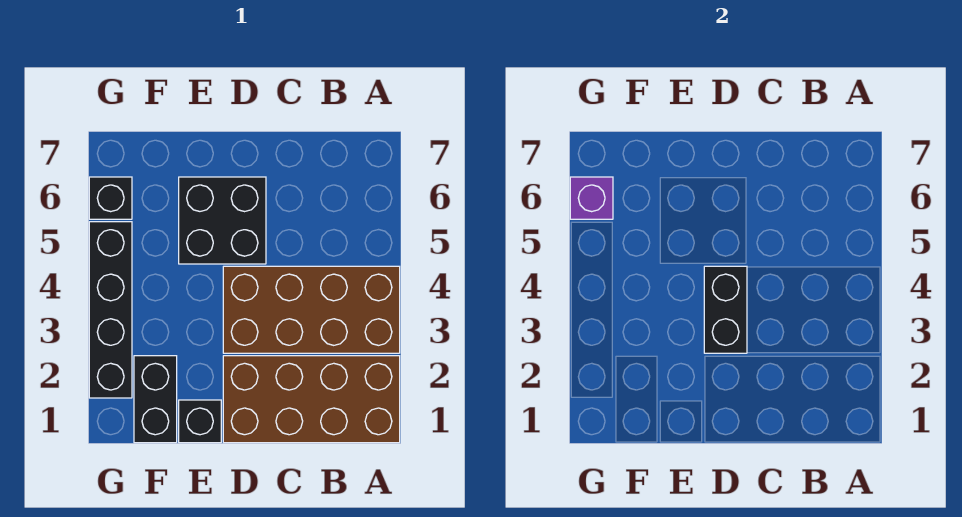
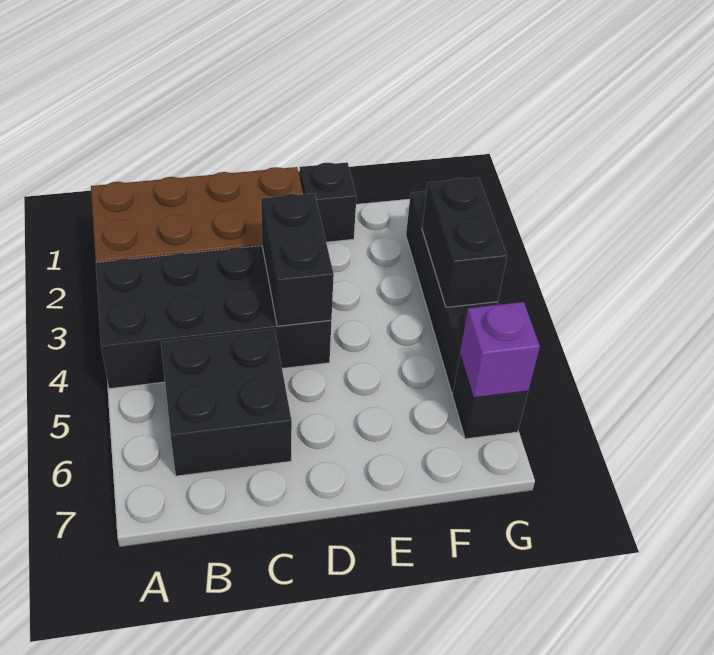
brown brick A3:D4 level 1 -> black brick A3:D4 level 1
black brick D5:E6 level 1 -> black brick B5:C6 level 1
black brick F1:F2 level 1 -> black brick G3:G4 level 2

